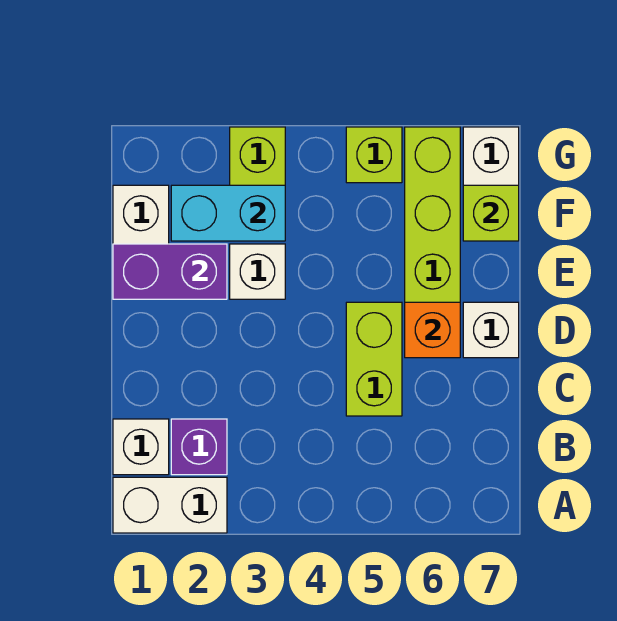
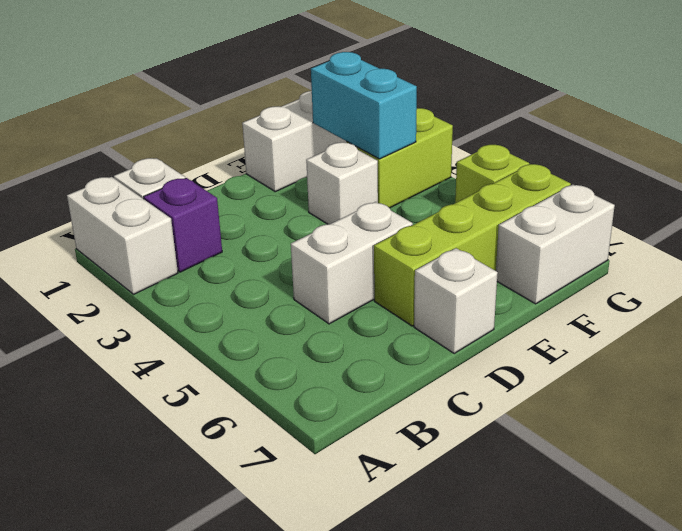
lime brick C5:D5 level 1 -> white brick C5:D5 level 1
orange brick D6 level 2 -> none
purple brick E1:E2 level 2 -> none
lime brick F7 level 2 -> none

